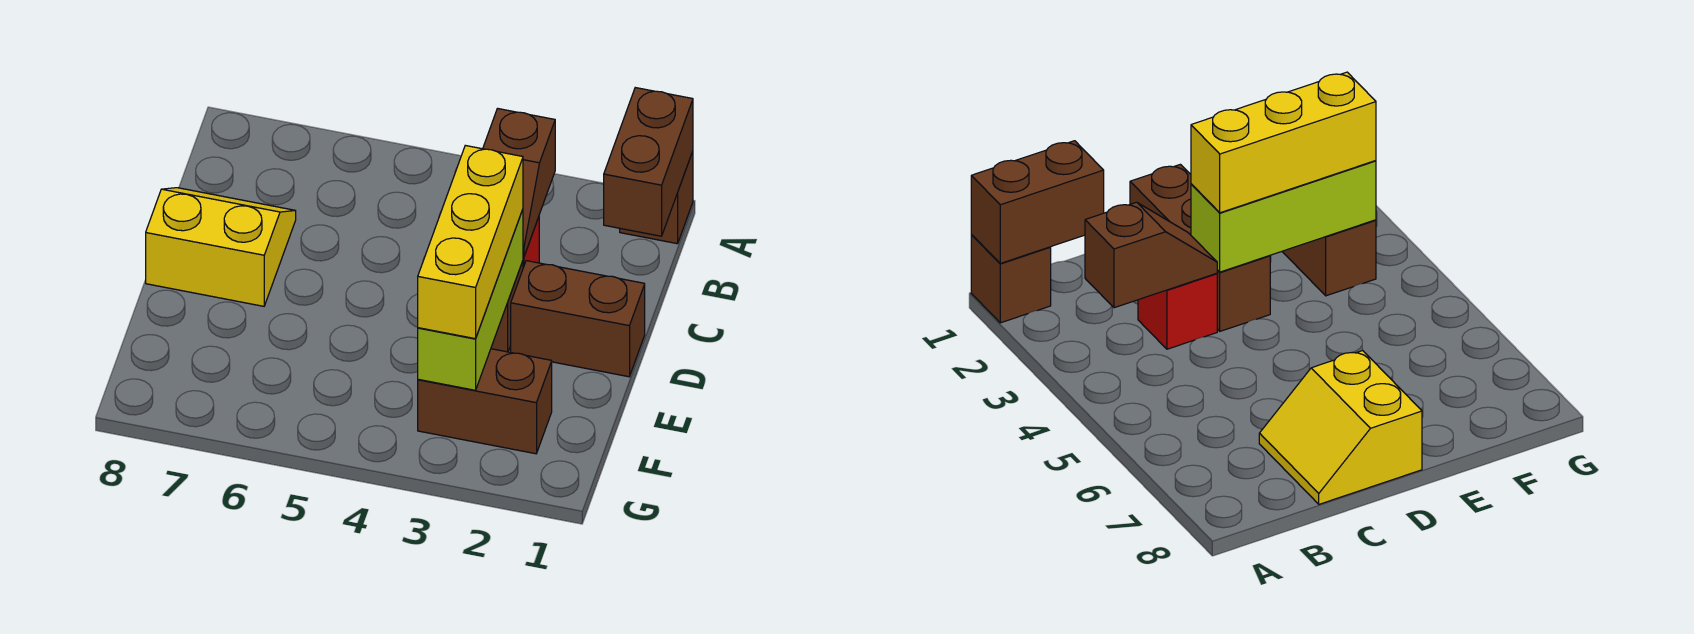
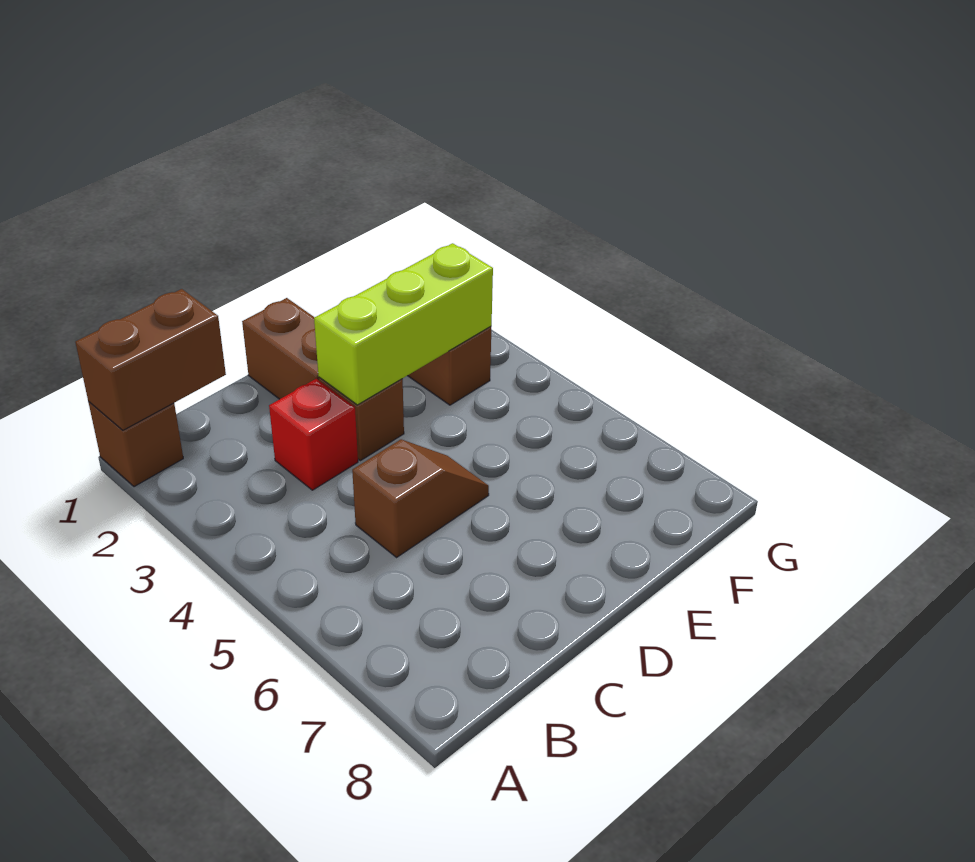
brown slope B3:C3 level 2 top B -> brown slope C5:D5 level 1 top C
yellow slope C7:D8 level 1 top D -> none
yellow brick D3:F3 level 3 -> none

